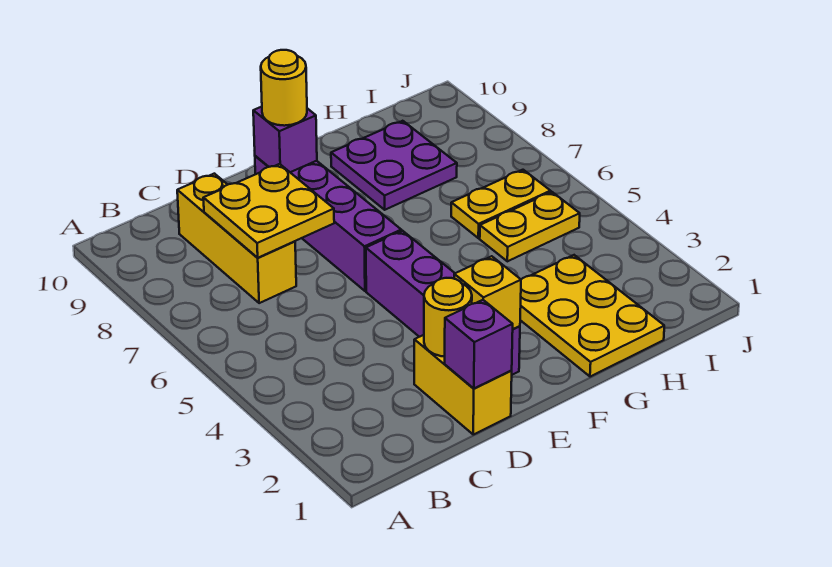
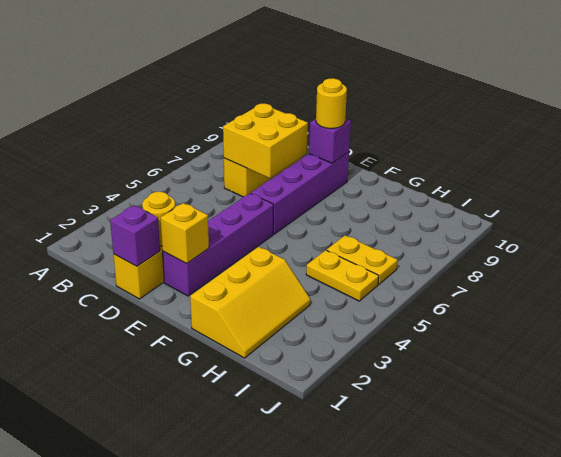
yellow plate C7:D8 level 2 -> yellow brick C7:D8 level 2
yellow plate G1:H3 level 1 -> yellow slope G1:H3 level 1 top G
purple plate G8:H9 level 1 -> none

